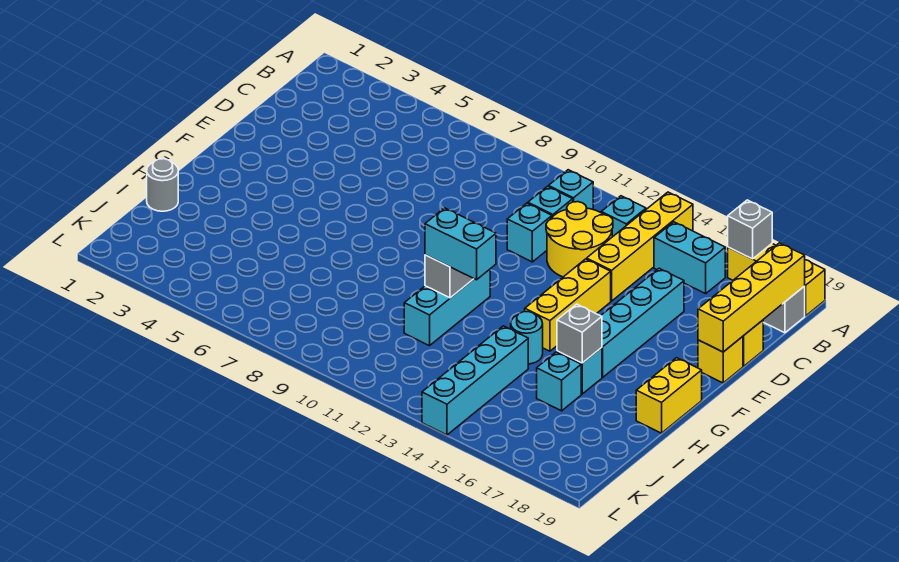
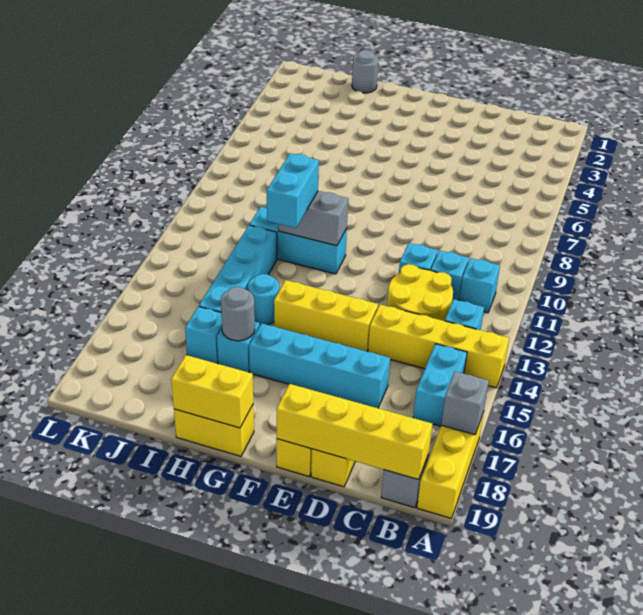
none -> yellow brick G19:H19 level 2
grey brick H16 level 2 -> grey round brick H16 level 2
cyan brick I14:L14 level 1 -> cyan brick I12:I15 level 1

